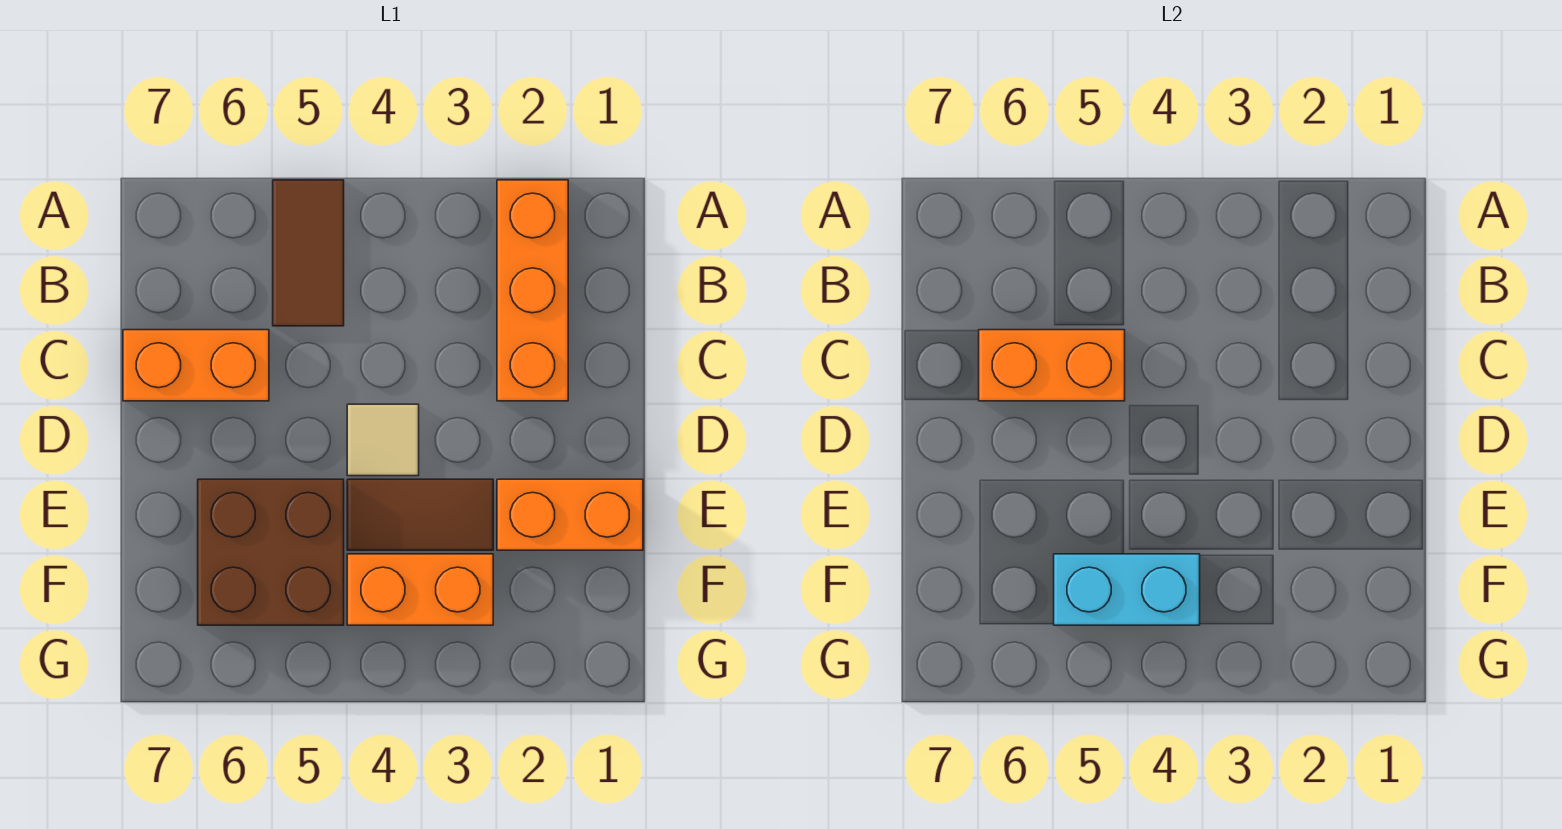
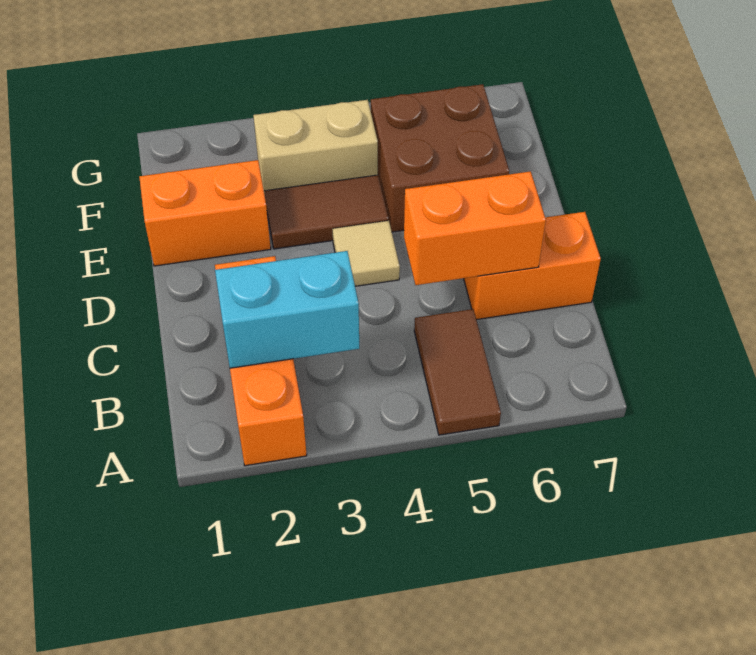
orange brick F3:F4 level 1 -> tan brick F3:F4 level 1
cyan brick F4:F5 level 2 -> cyan brick B2:B3 level 2

